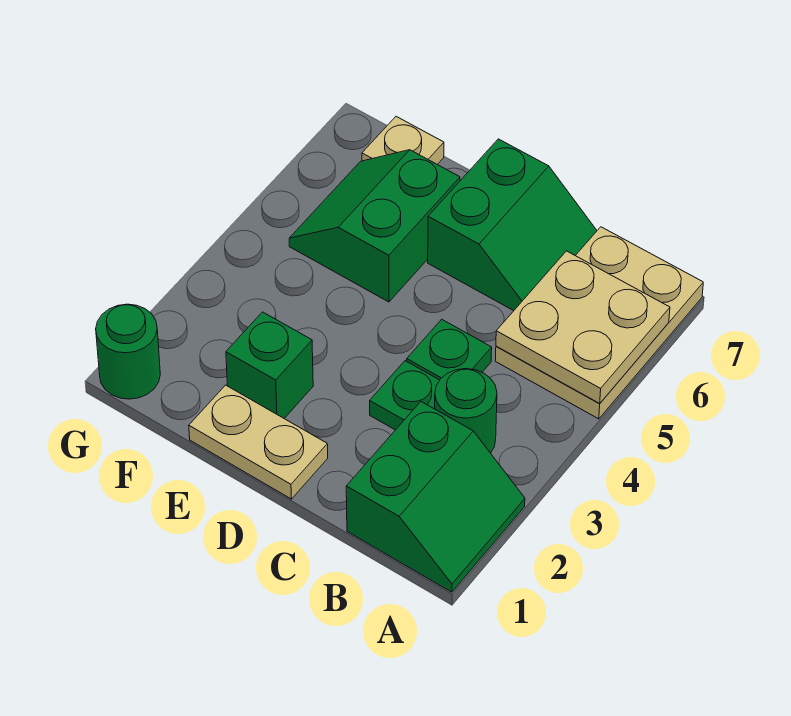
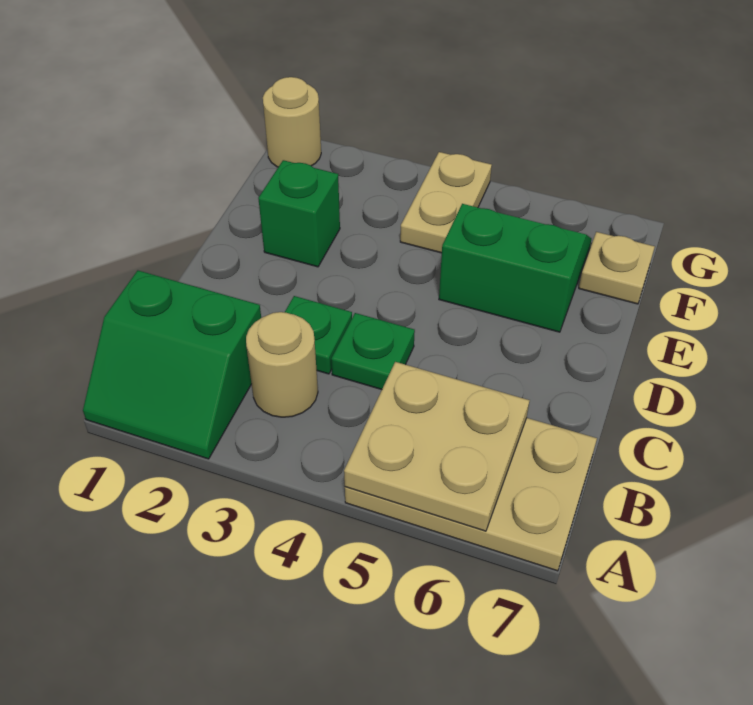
green round brick B3 level 1 -> tan round brick B3 level 1
green slope C6:D7 level 1 top D -> none
tan plate D1:E1 level 1 -> tan plate F4:G4 level 1
green round brick G1 level 1 -> tan round brick G1 level 1

